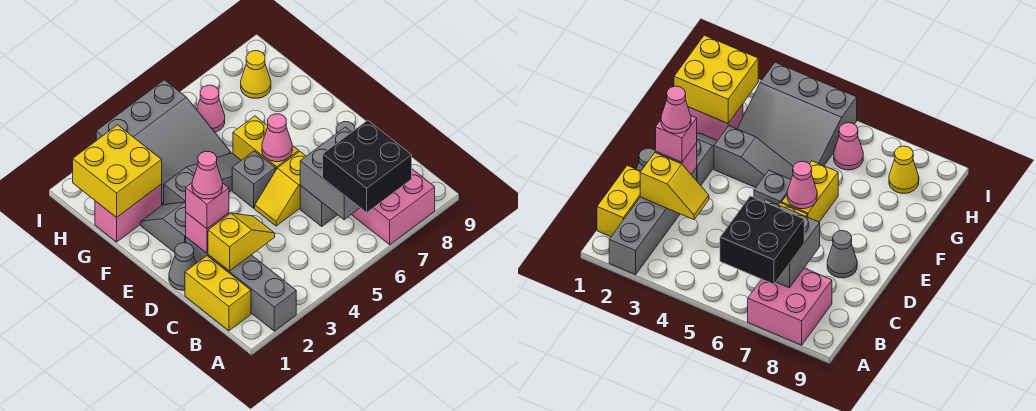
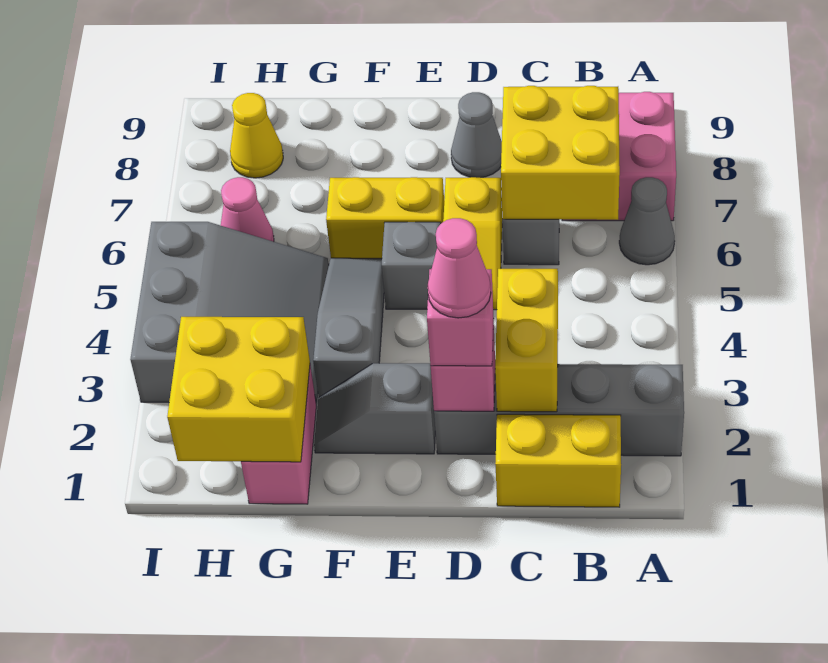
black brick A6:B7 level 3 -> none
grey brick B6:C7 level 2 -> yellow brick B6:C7 level 2
yellow slope C2:C3 level 2 top 2 -> yellow brick C2:C3 level 2
grey cone D1 level 1 -> grey cone A6 level 1
pink cone E6 level 2 -> none

